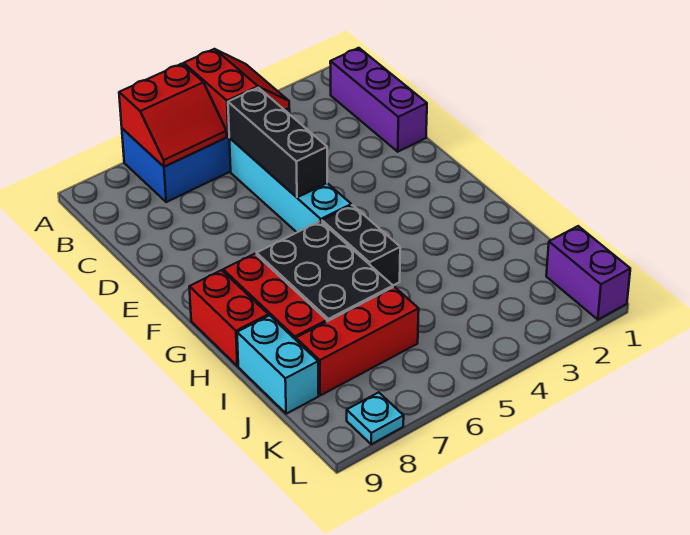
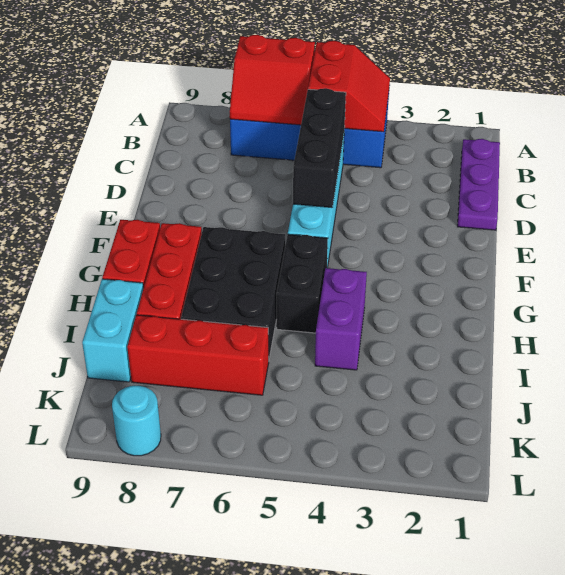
purple brick B1:D1 level 1 -> purple plate B1:D1 level 1
purple brick K1:L1 level 1 -> purple brick H4:I4 level 1
cyan plate L8 level 1 -> cyan round brick L8 level 1

